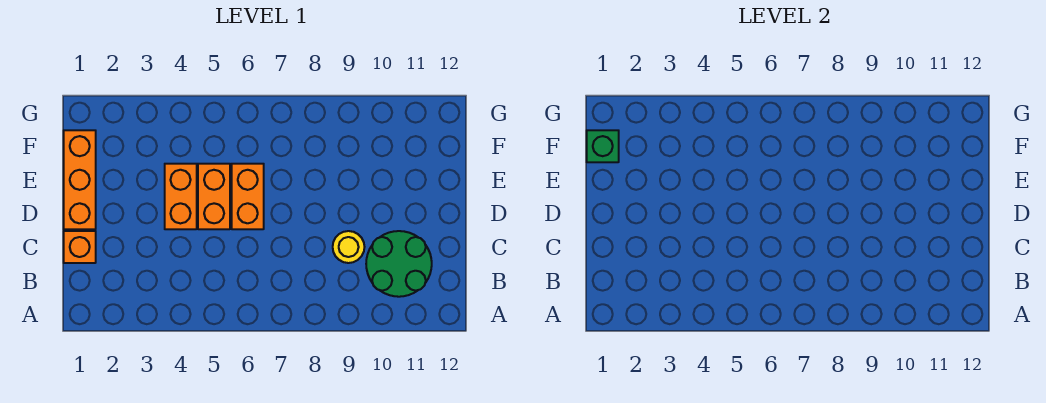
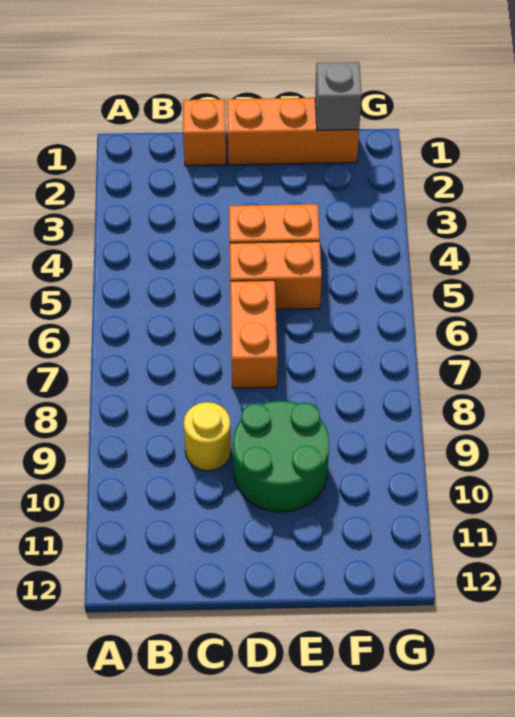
green round brick B10:C11 level 1 -> green round brick D9:E10 level 1
orange brick D6:E6 level 1 -> orange brick D6:D7 level 1
green brick F1 level 2 -> grey brick F1 level 2

